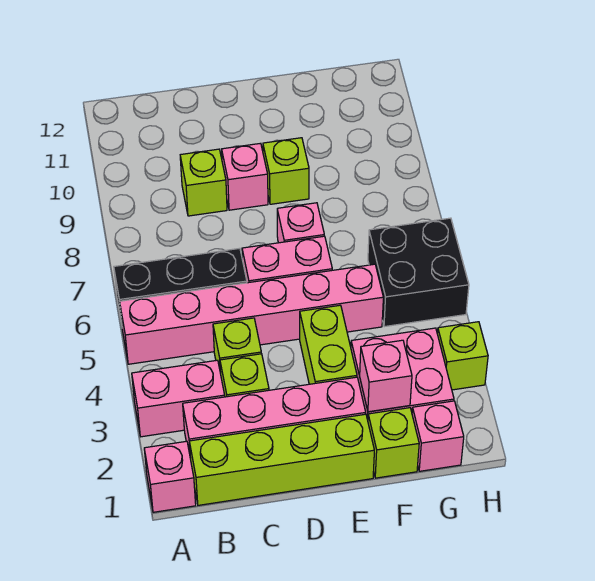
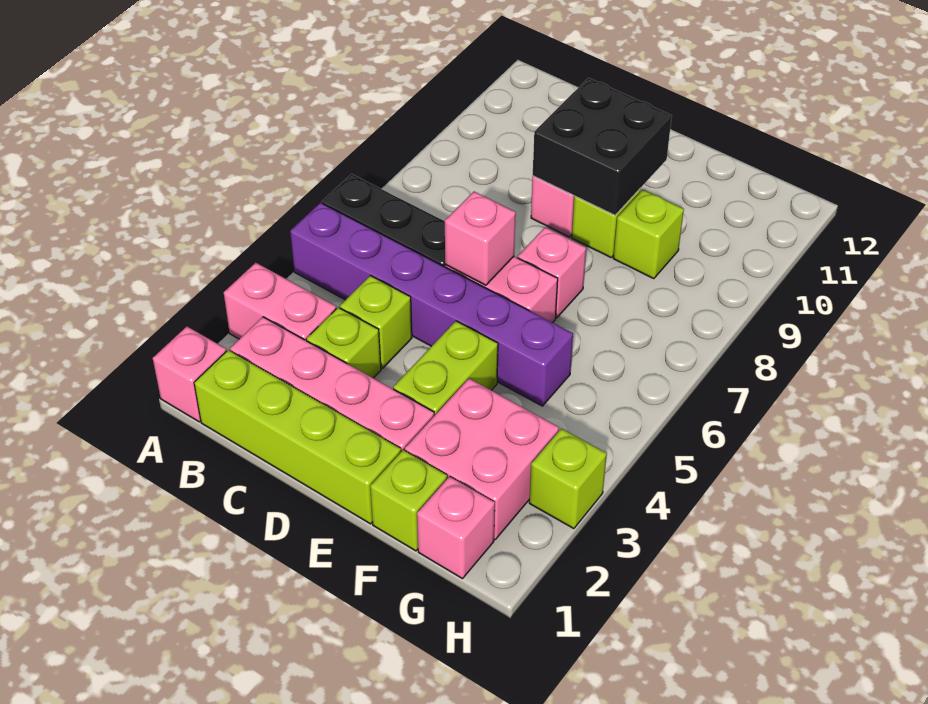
pink brick A5:F5 level 1 -> purple brick A5:F5 level 1
lime brick C9 level 1 -> lime brick F9 level 1
pink brick F2 level 2 -> pink brick D6 level 2
black brick G5:H6 level 1 -> black brick D9:E10 level 2

